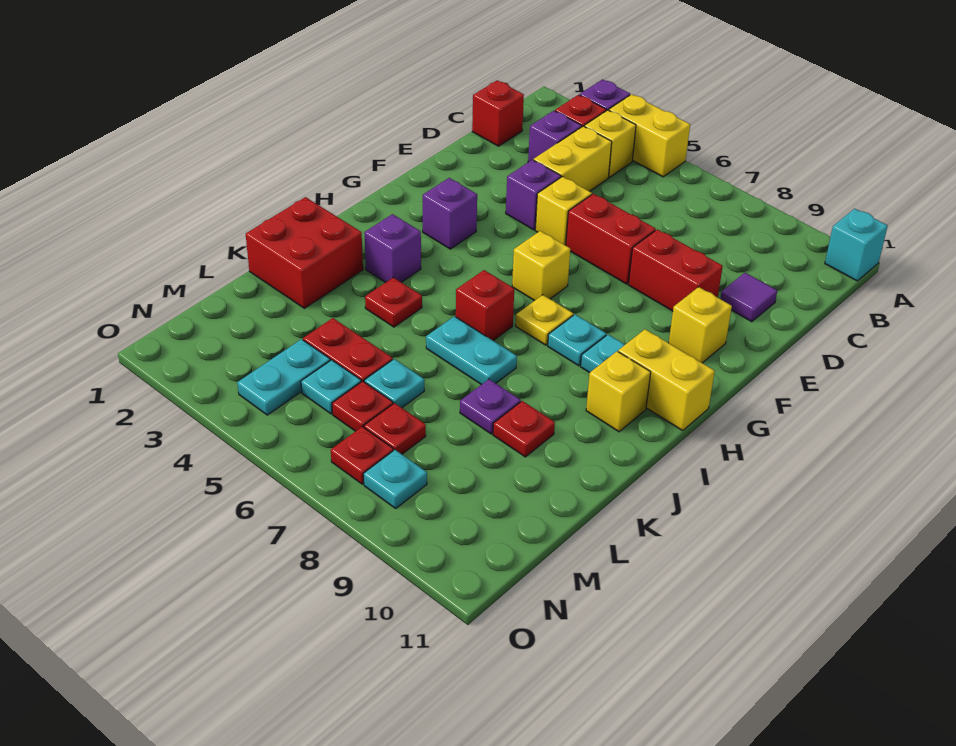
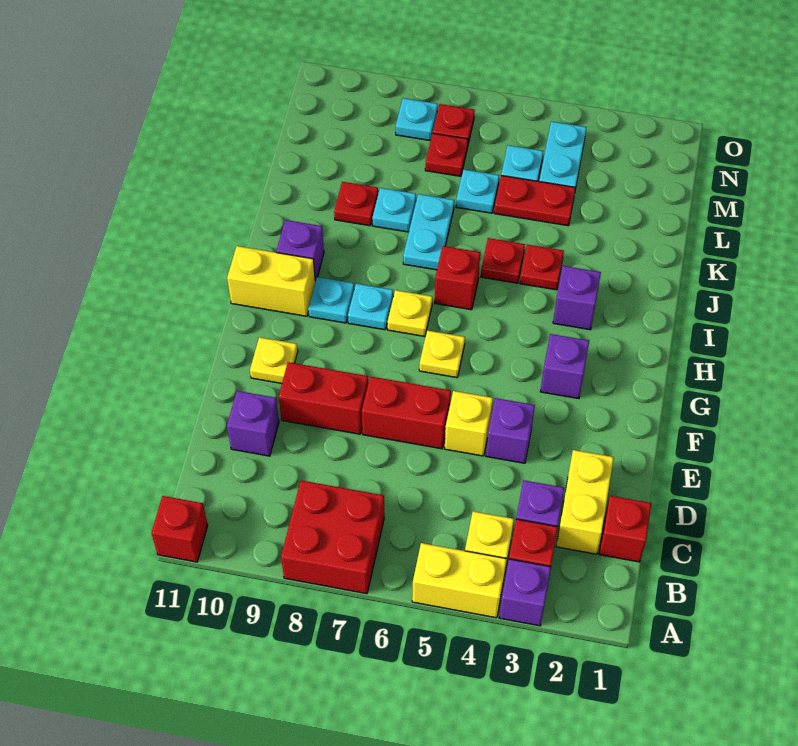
cyan brick A11 level 1 -> red brick A11 level 1
yellow brick C4:D4 level 1 -> yellow brick C2:D2 level 1
purple tile D10 level 1 -> purple brick D10 level 1
yellow brick F10 level 1 -> yellow plate F10 level 1
yellow brick G6 level 1 -> yellow plate G6 level 1
yellow brick I10 level 1 -> purple brick I10 level 1
red brick J1:K2 level 1 -> red brick A7:B8 level 1
cyan plate J6:J7 level 1 -> cyan plate J7:K7 level 1
purple plate K8 level 1 -> cyan plate K8 level 1
red plate M6 level 1 -> red plate J5 level 1

